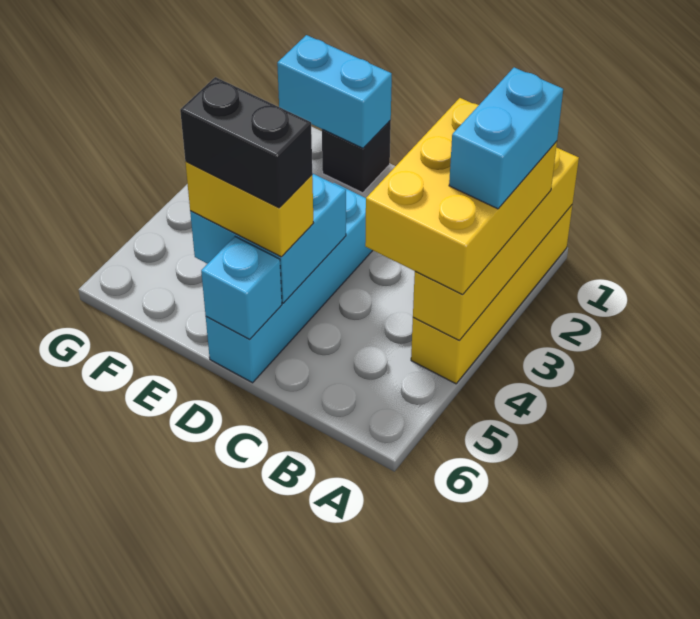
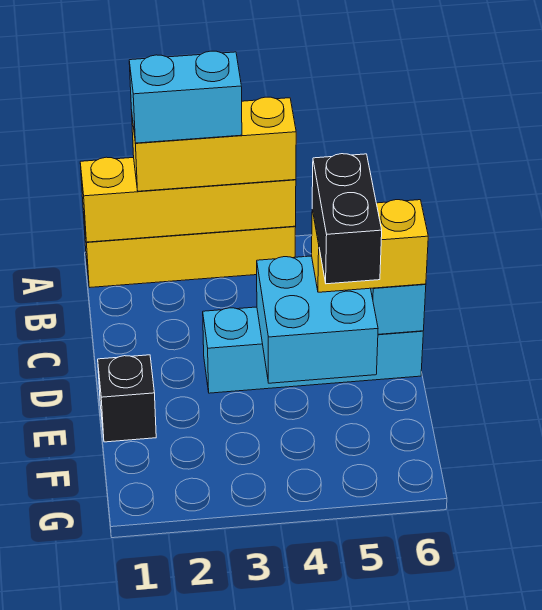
yellow brick A2:B4 level 3 -> yellow brick A2:A4 level 3
yellow brick D5:E5 level 3 -> yellow brick D5:D6 level 3
cyan brick E1:F1 level 2 -> none

